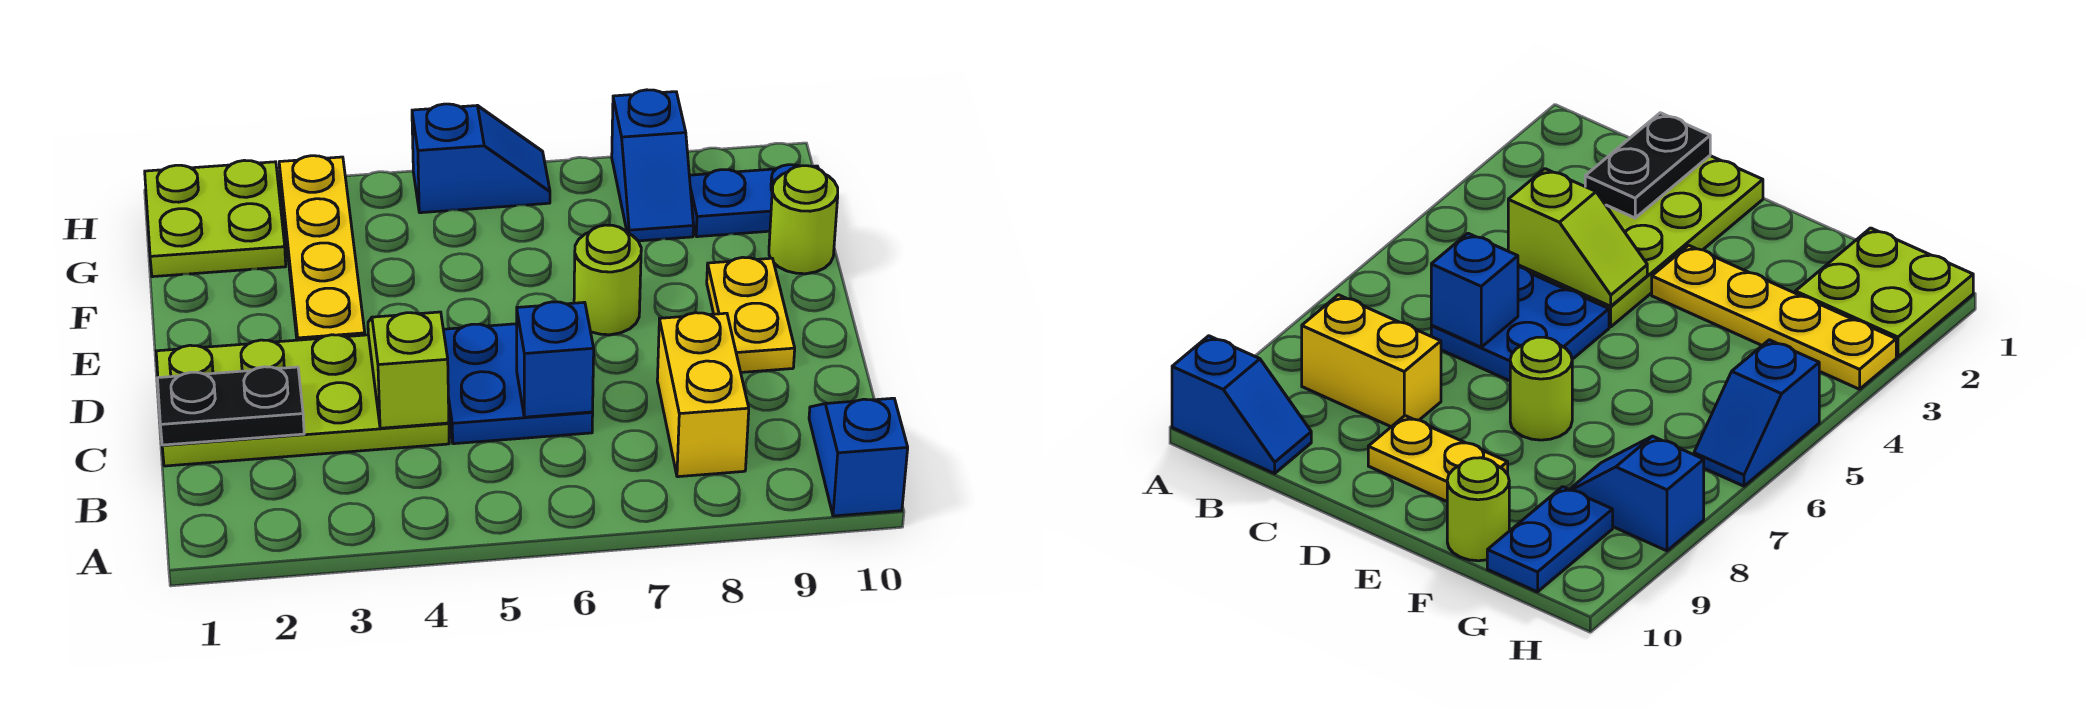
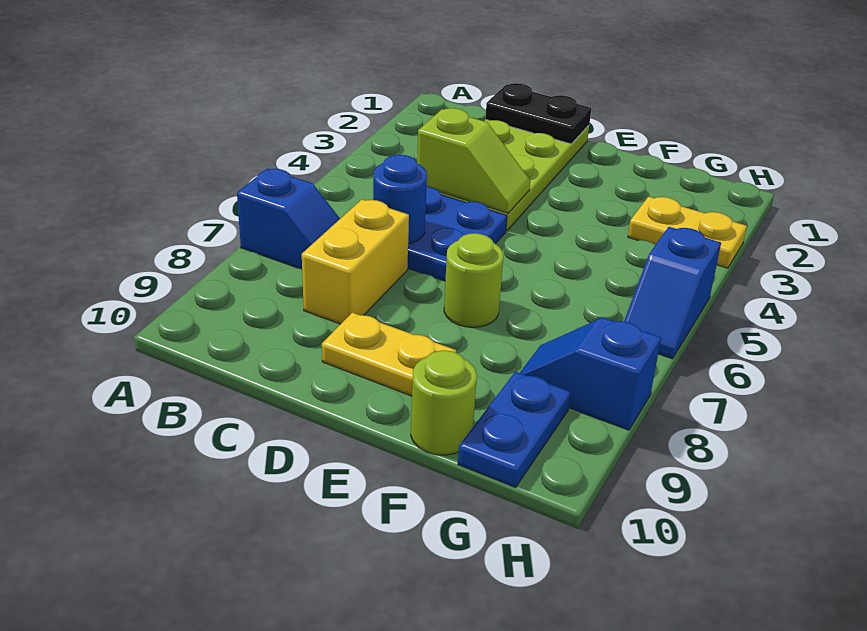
blue slope A10:B10 level 1 top A -> blue slope A7:B7 level 1 top A
yellow brick B8:C8 level 1 -> yellow brick C7:C8 level 1
black plate C1:C2 level 2 -> black plate C1:D1 level 2
blue brick C6 level 2 -> blue round brick C6 level 2
yellow plate E3:H3 level 1 -> yellow plate G3:H3 level 1
lime plate G1:H2 level 1 -> none

